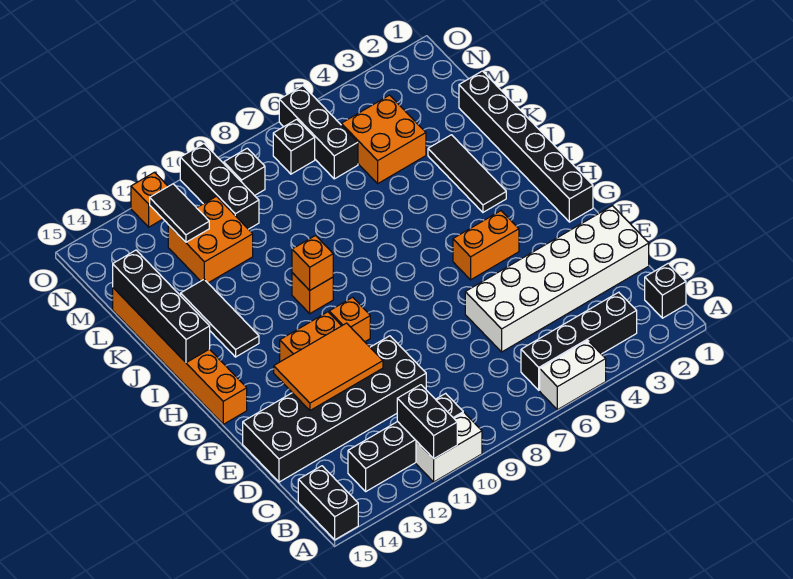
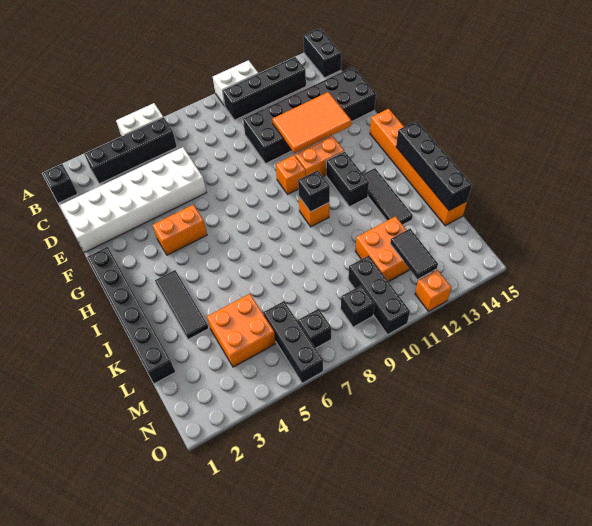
black brick A11:B11 level 2 -> black brick H12:I12 level 1
orange brick I10 level 2 -> black brick I10 level 2

